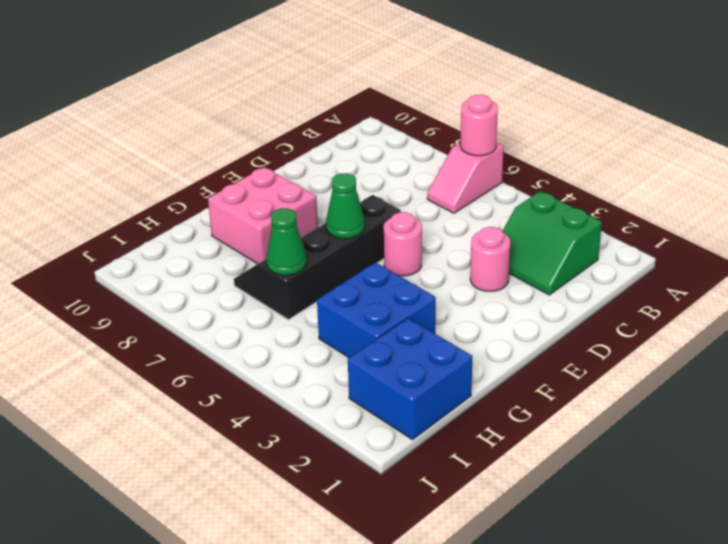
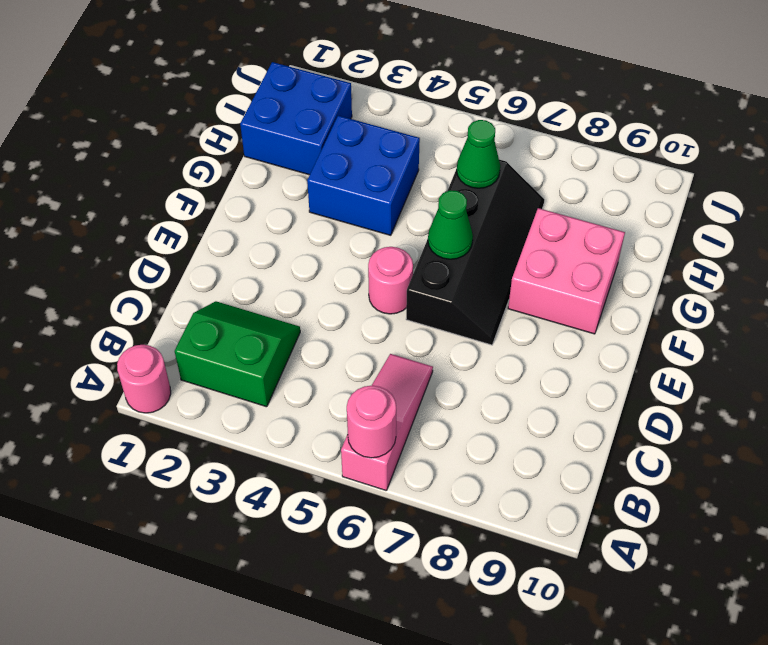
pink slope A6:B6 level 1 top A -> pink slope A6:C6 level 1 top A
pink round brick D3 level 1 -> pink round brick A1 level 1

